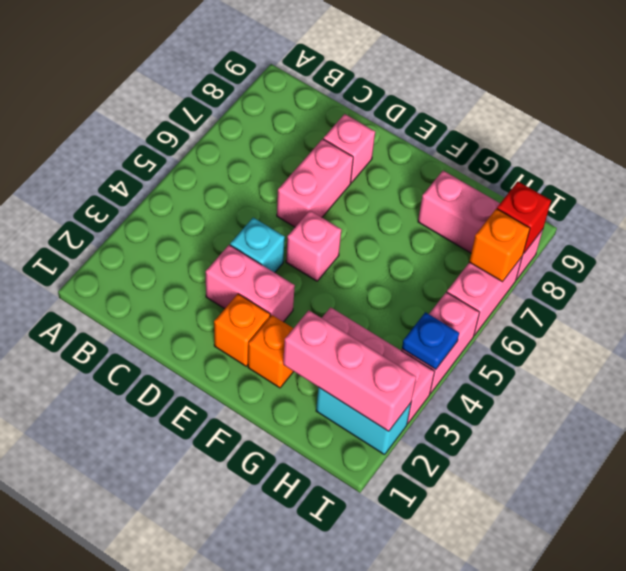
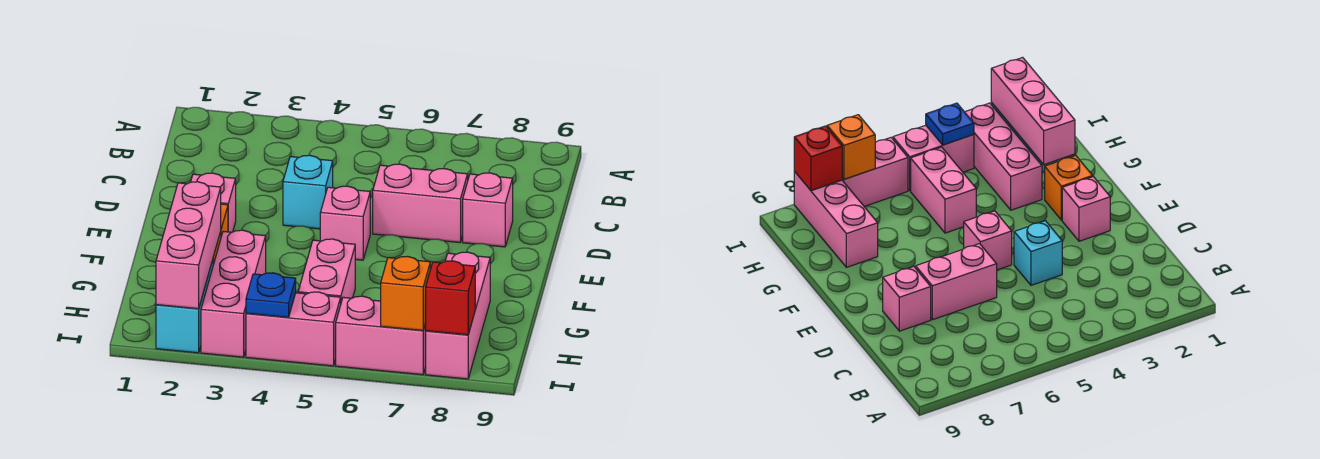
pink brick D3:E3 level 1 -> pink brick G5:H5 level 1
orange brick E2 level 1 -> pink brick E2 level 1

